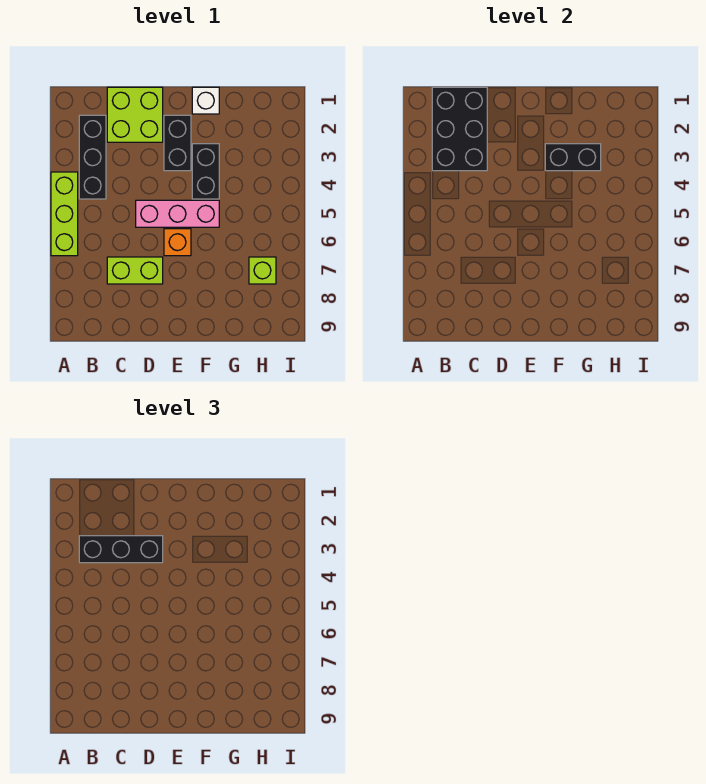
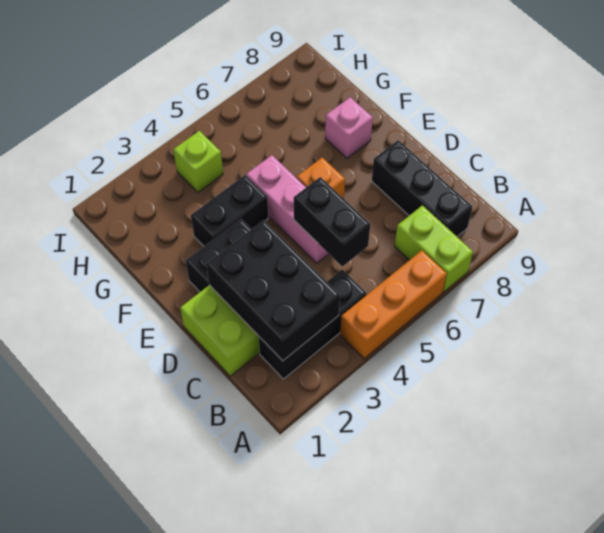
lime brick A4:A6 level 1 -> orange brick A4:A6 level 1
black brick B1:C3 level 2 -> black brick B2:D3 level 2
black brick B3:D3 level 3 -> black brick B8:D8 level 1
lime brick C7:D7 level 1 -> lime brick A7:B7 level 1
white brick F1 level 1 -> none
black brick F3:G3 level 2 -> black brick C5:D5 level 2
none -> pink brick F8 level 1
lime brick H7 level 1 -> lime brick H4 level 1

